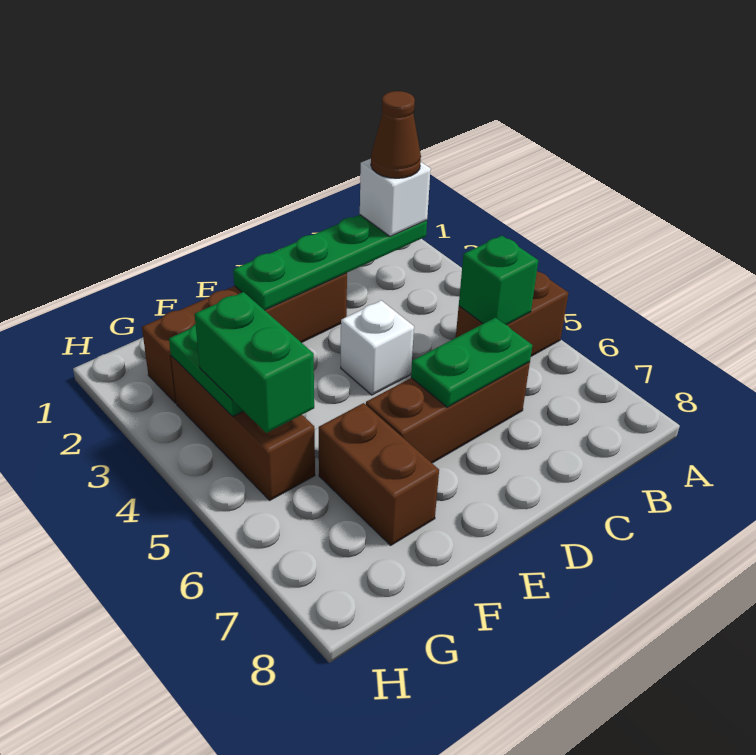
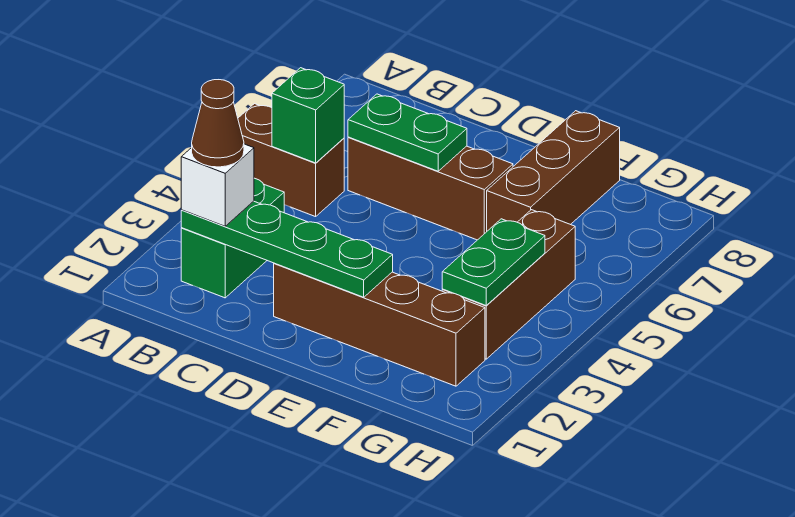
white brick D4 level 1 -> none
brown brick F6:F7 level 1 -> brown brick F6:F8 level 1
green brick G4:G5 level 3 -> green brick B2:B3 level 1

